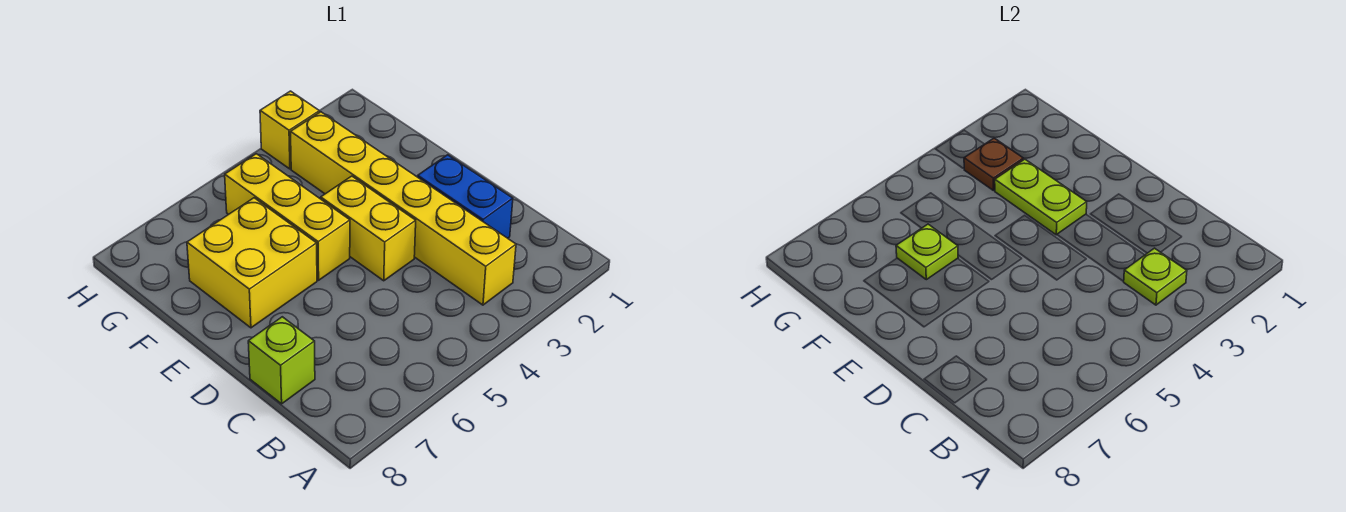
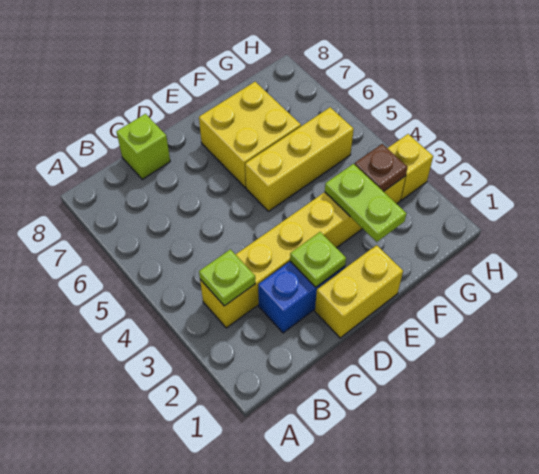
yellow brick D4:E4 level 1 -> yellow brick D1:E1 level 1
lime plate E3:F3 level 2 -> lime plate F2:F3 level 2
lime plate F6 level 2 -> lime plate D2 level 2

